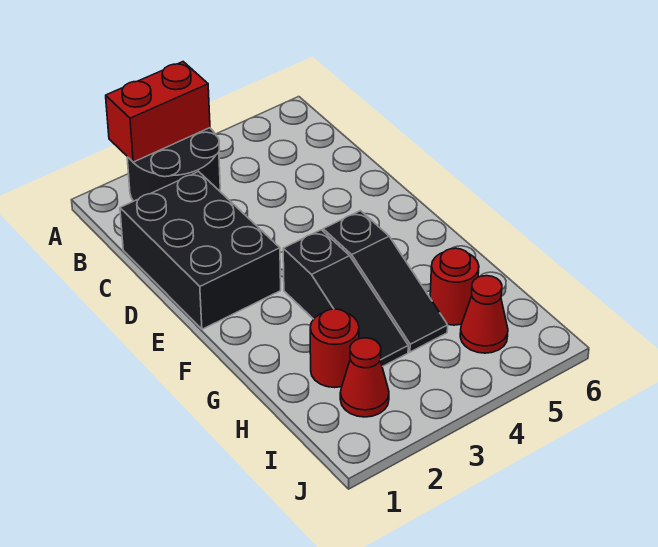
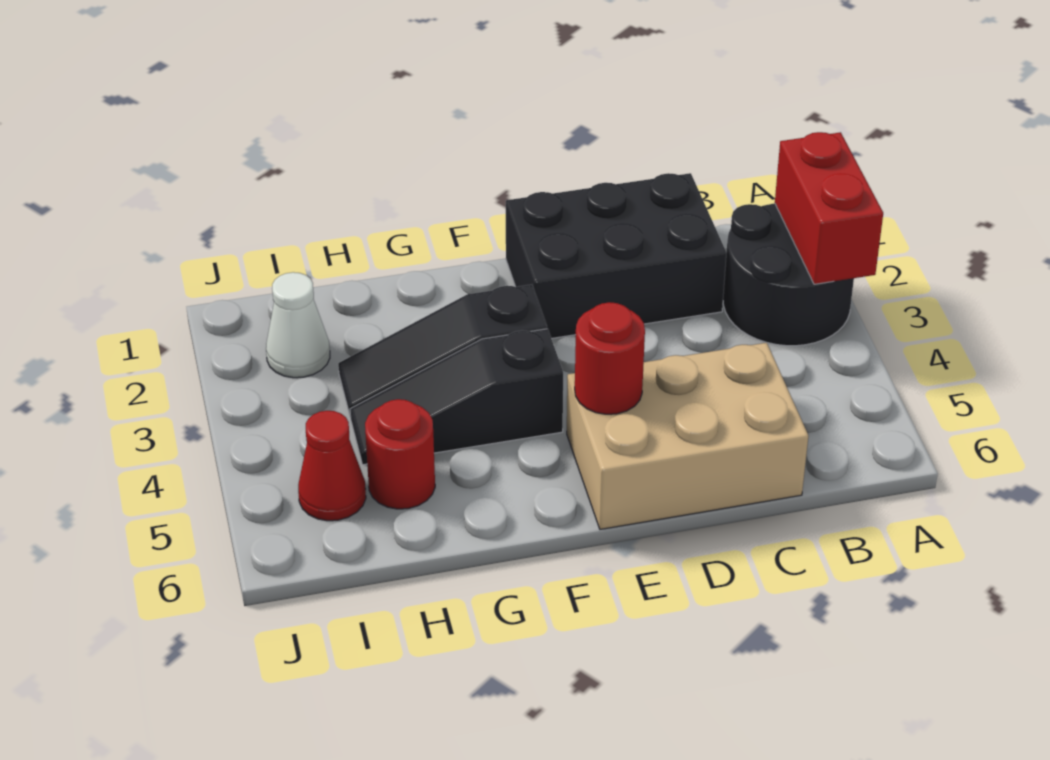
none -> tan brick C5:E6 level 1
red round brick H2 level 1 -> red round brick E5 level 2
red cone I2 level 1 -> white cone I2 level 1

